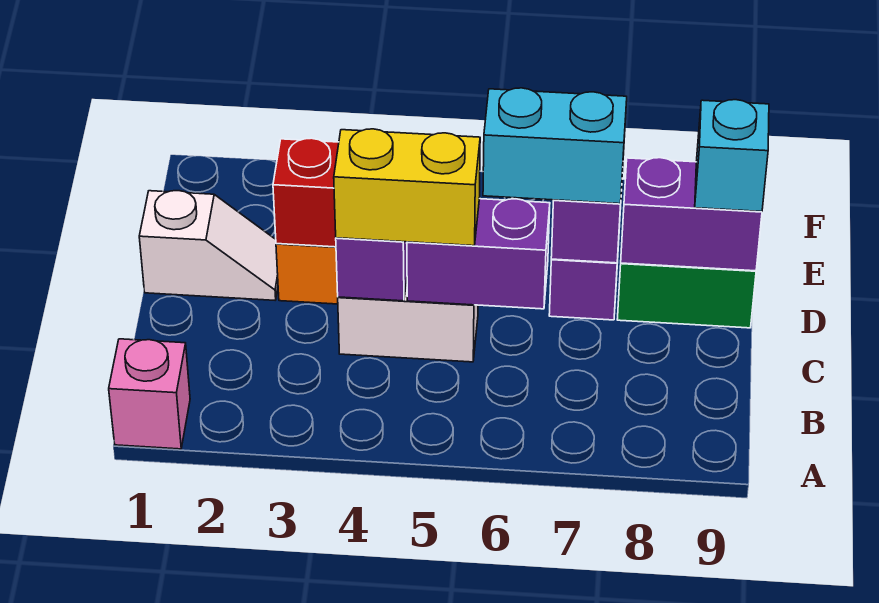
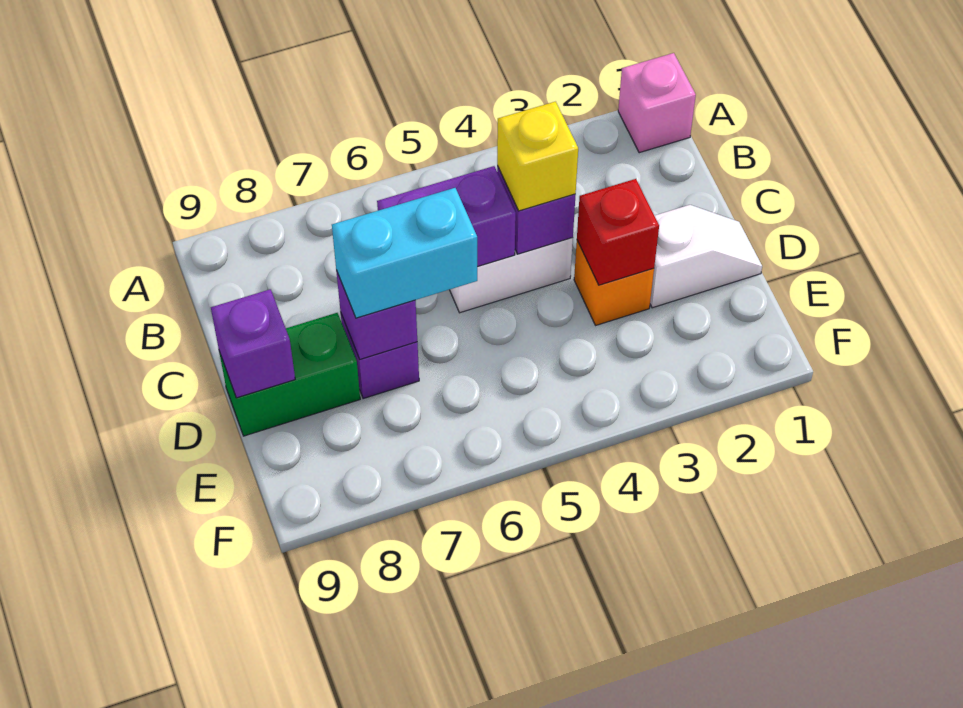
yellow brick C4:C5 level 3 -> yellow brick C4 level 3
white slope D1:D2 level 1 top 1 -> white slope D1:D2 level 1 top 2
purple brick D8:D9 level 2 -> purple brick D9 level 2
cyan brick D9 level 3 -> none

